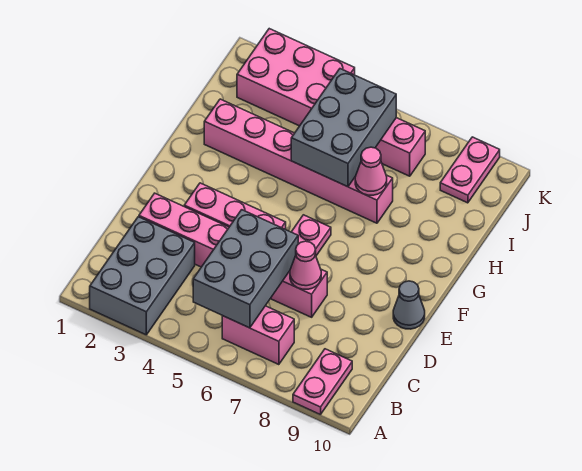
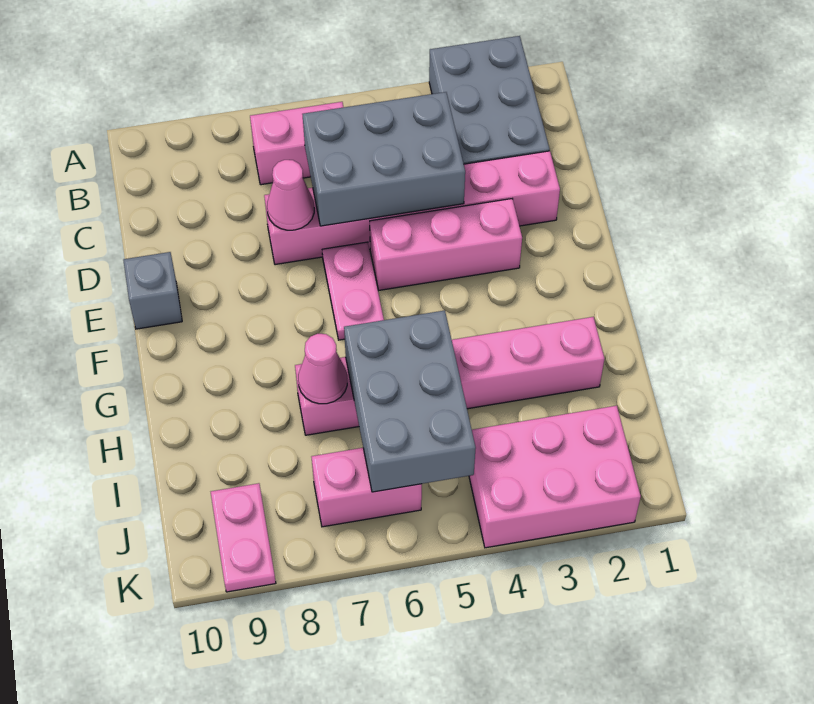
pink plate A9:B9 level 1 -> none
grey brick B5:D6 level 2 -> grey brick C4:D6 level 2
grey cone E10 level 1 -> grey brick E10 level 1

